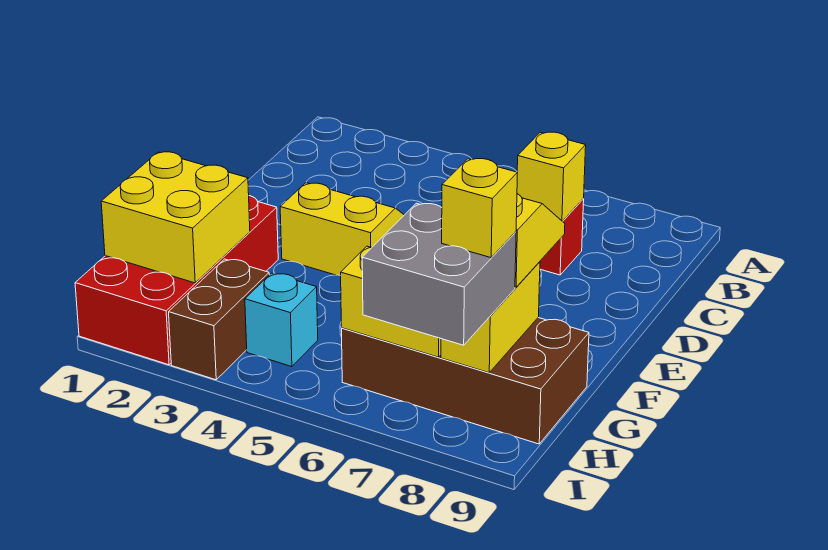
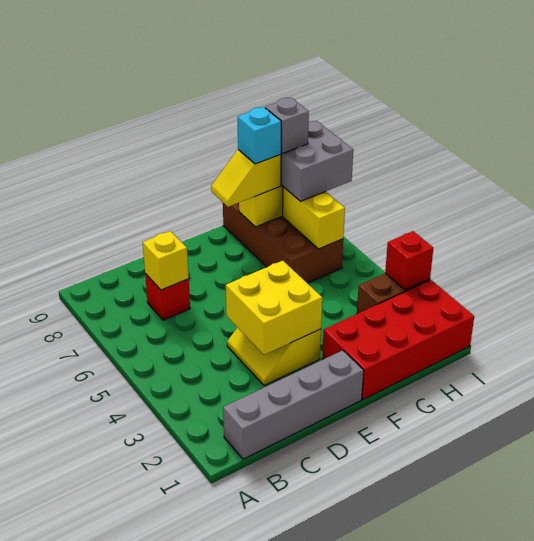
none -> grey brick B1:E1 level 1
yellow brick G1:H2 level 2 -> yellow brick D3:E4 level 2
cyan brick H4 level 1 -> cyan brick G8 level 4
yellow brick H8 level 4 -> grey brick H8 level 4
none -> red brick I3 level 2

